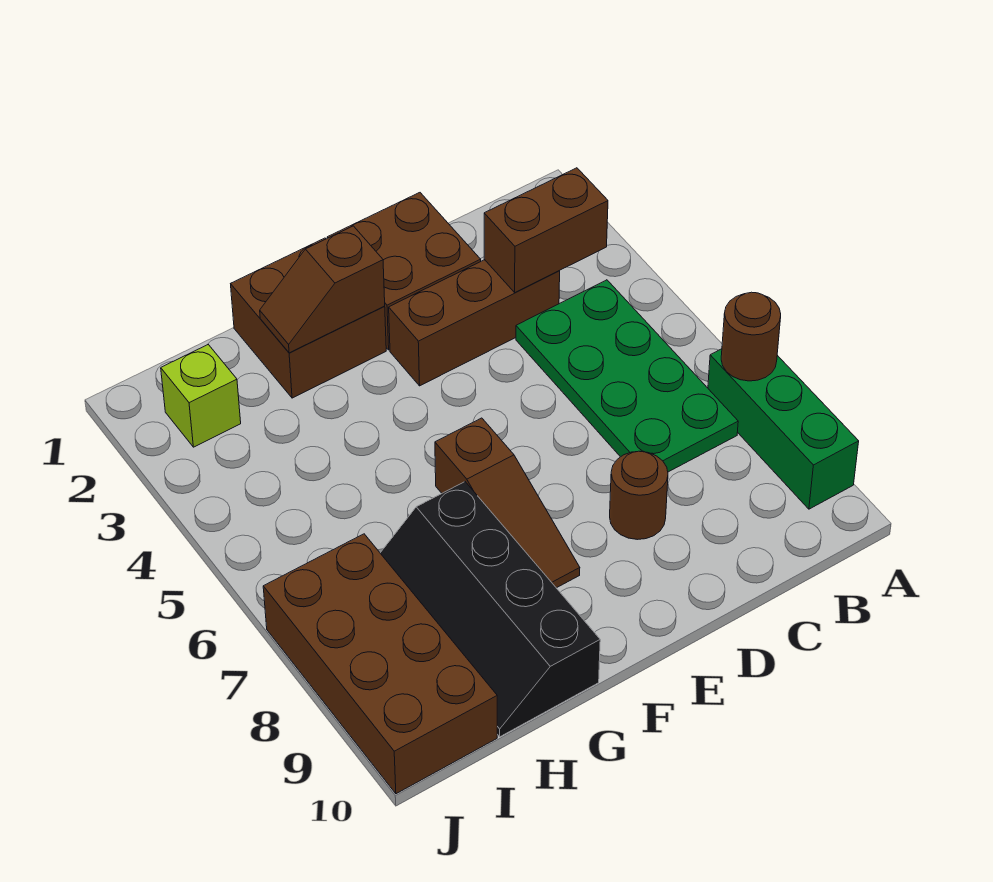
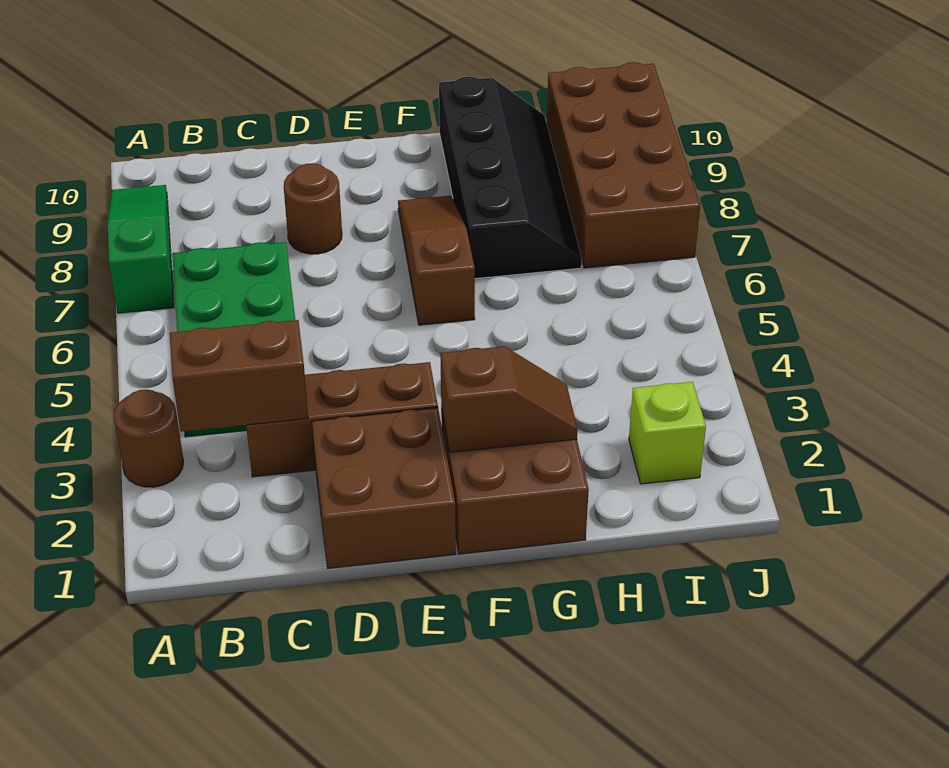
green brick A7:A9 level 1 -> green slope A7:A9 level 1 top 7
brown round brick A7 level 2 -> brown round brick A3 level 1

